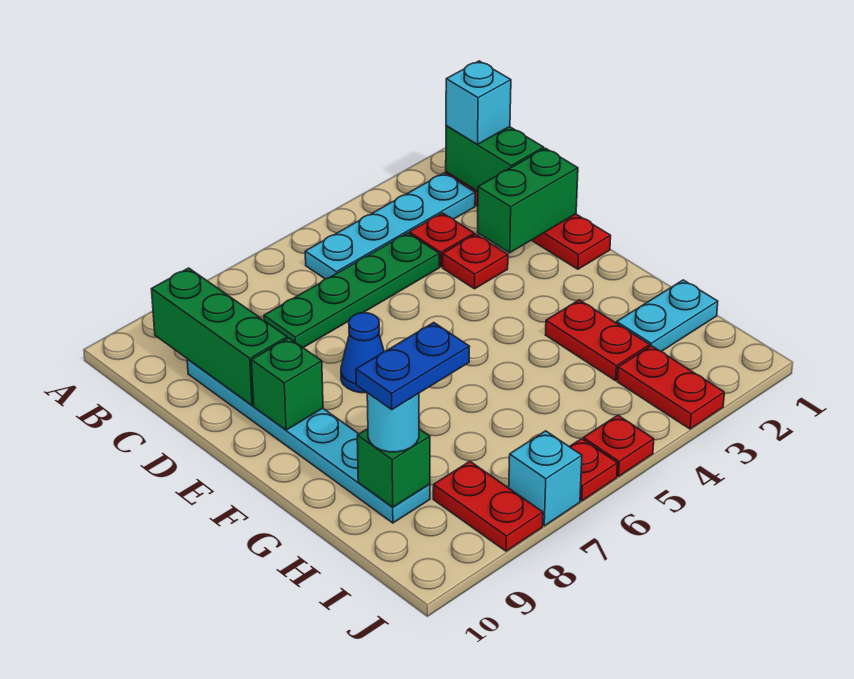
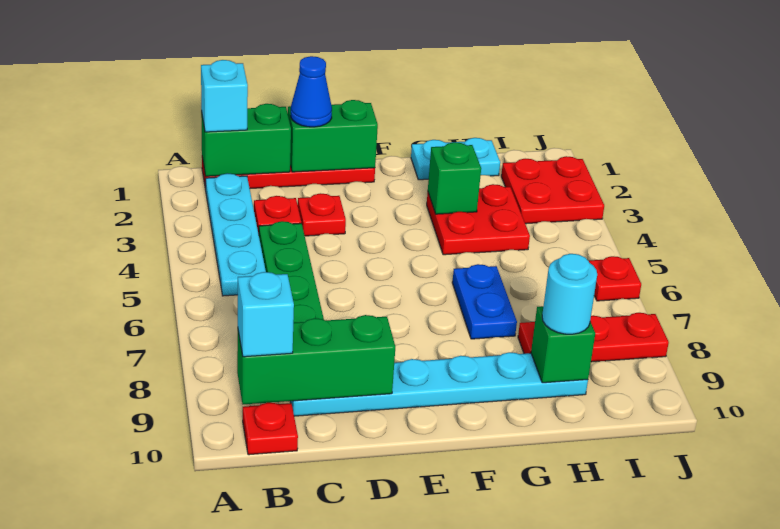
green brick D1:D2 level 2 -> green brick D1:E1 level 2
blue cone E7 level 1 -> blue cone D1 level 3
green brick E9 level 2 -> green brick G3 level 2
red plate G3:H3 level 1 -> red plate G3:H4 level 1
cyan plate H1:H2 level 1 -> cyan plate G1:H1 level 1
blue plate H8:H9 level 4 -> blue plate G6:G7 level 1
red plate I3:J3 level 1 -> red plate I2:J3 level 1
red plate I8:J8 level 1 -> red plate H8:J8 level 1
red plate J5 level 1 -> red plate B10 level 1
cyan brick J7 level 1 -> cyan brick B9 level 3

